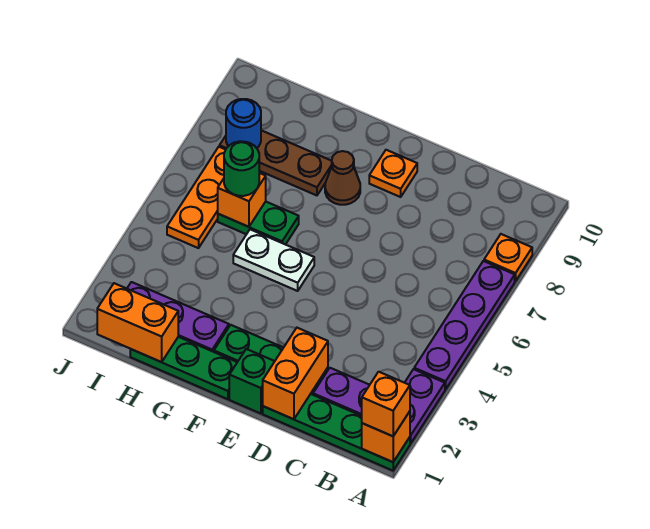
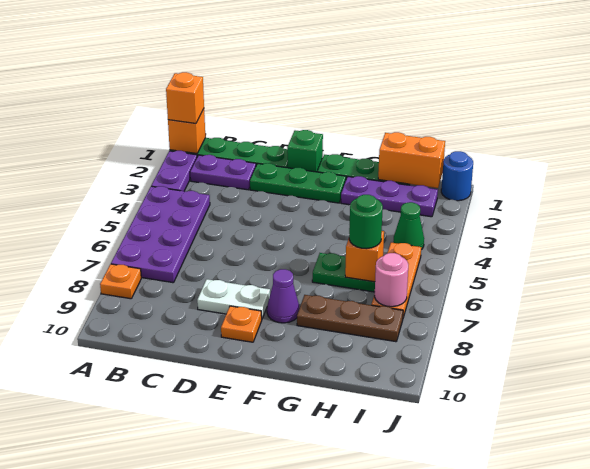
purple plate A4:A7 level 1 -> purple plate A4:B7 level 1
orange brick D1:D2 level 2 -> none
white plate F5:G5 level 1 -> white plate D8:E8 level 1
brown cone F8 level 1 -> purple cone F8 level 1
none -> green cone I4 level 1
none -> pink round brick I7 level 2
blue round brick I8 level 2 -> blue round brick J1 level 1

